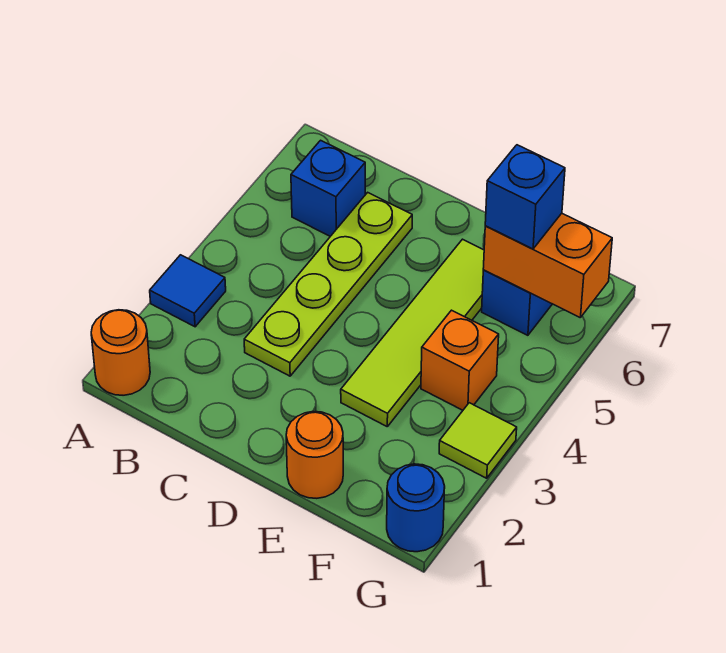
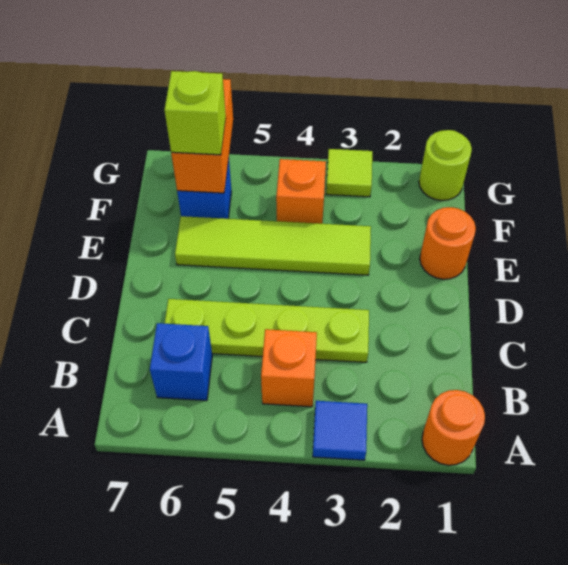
none -> orange brick B4 level 1
blue brick F6 level 3 -> lime brick F6 level 3
blue round brick G1 level 1 -> lime round brick G1 level 1

